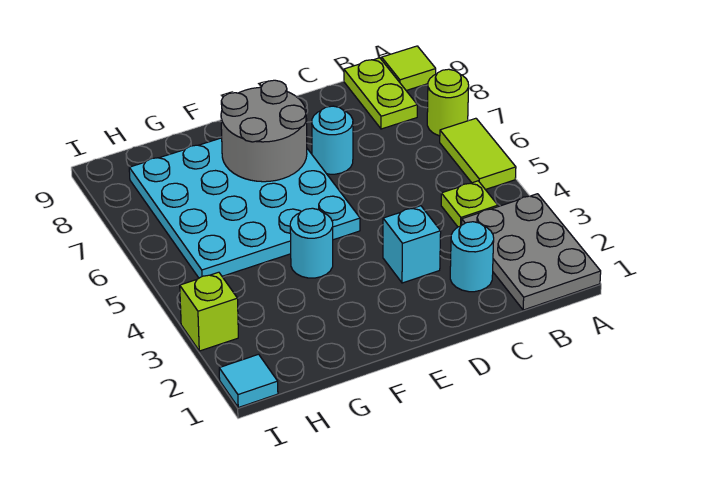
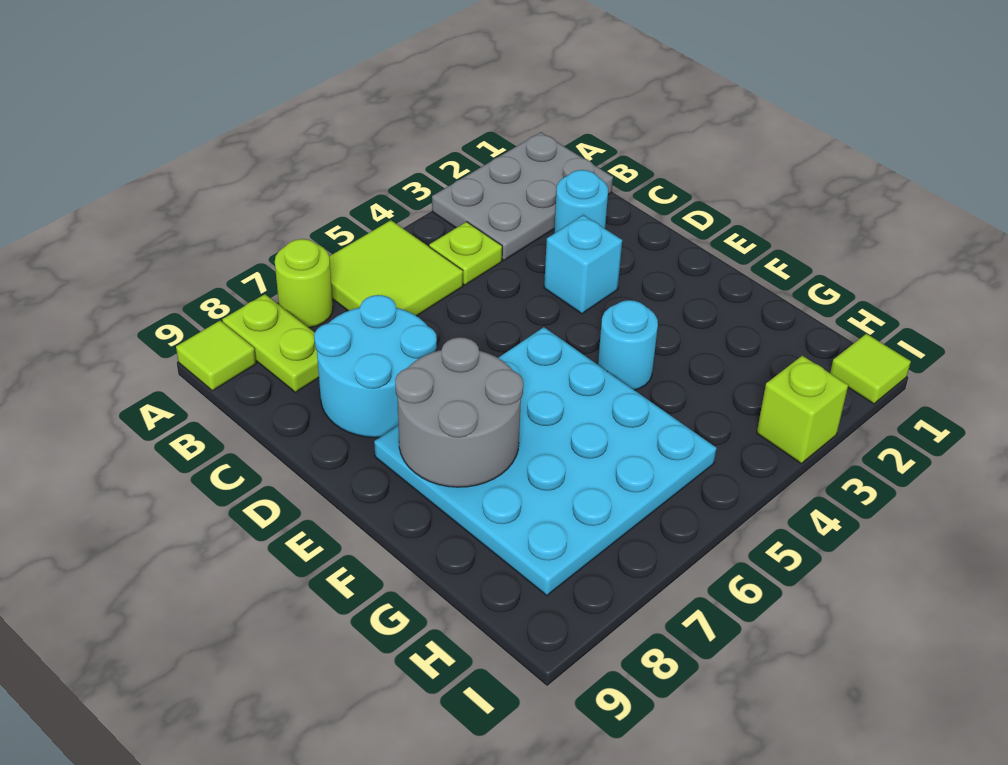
lime tile A5:A6 level 1 -> lime tile A5:B6 level 1
lime plate B8:B9 level 1 -> lime plate A8:B8 level 1
cyan round brick D7 level 1 -> cyan round brick C7:D8 level 1
cyan tile I1 level 1 -> lime tile I1 level 1

